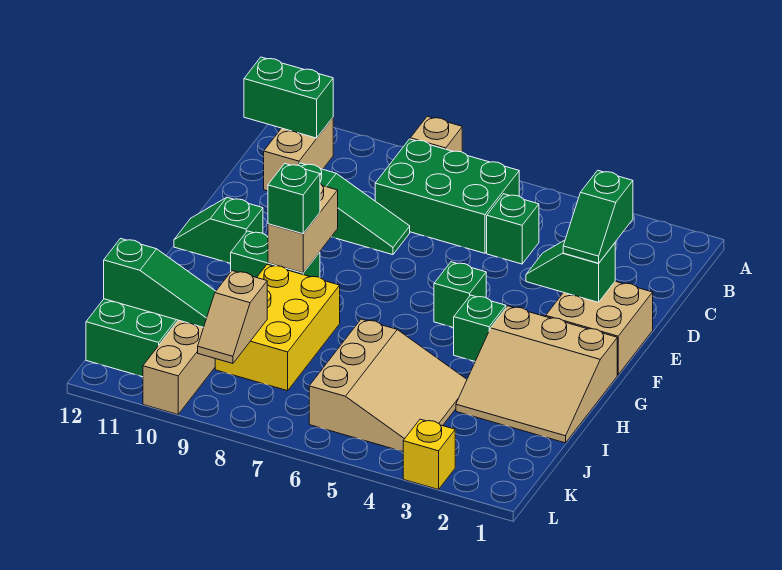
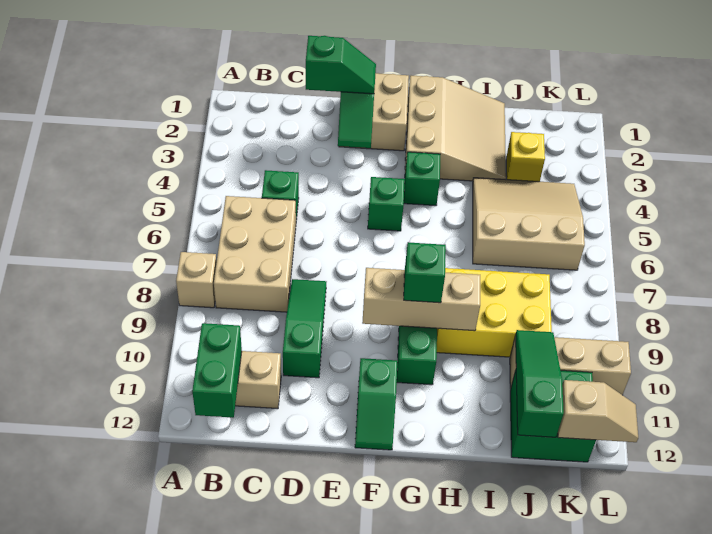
green brick B6:C8 level 1 -> tan brick B6:C8 level 1
tan brick F9:G9 level 2 -> tan brick F9:H9 level 2
tan slope J9:K9 level 2 top J -> tan slope K12:L12 level 2 top K
yellow brick L3 level 1 -> yellow brick J3 level 1

